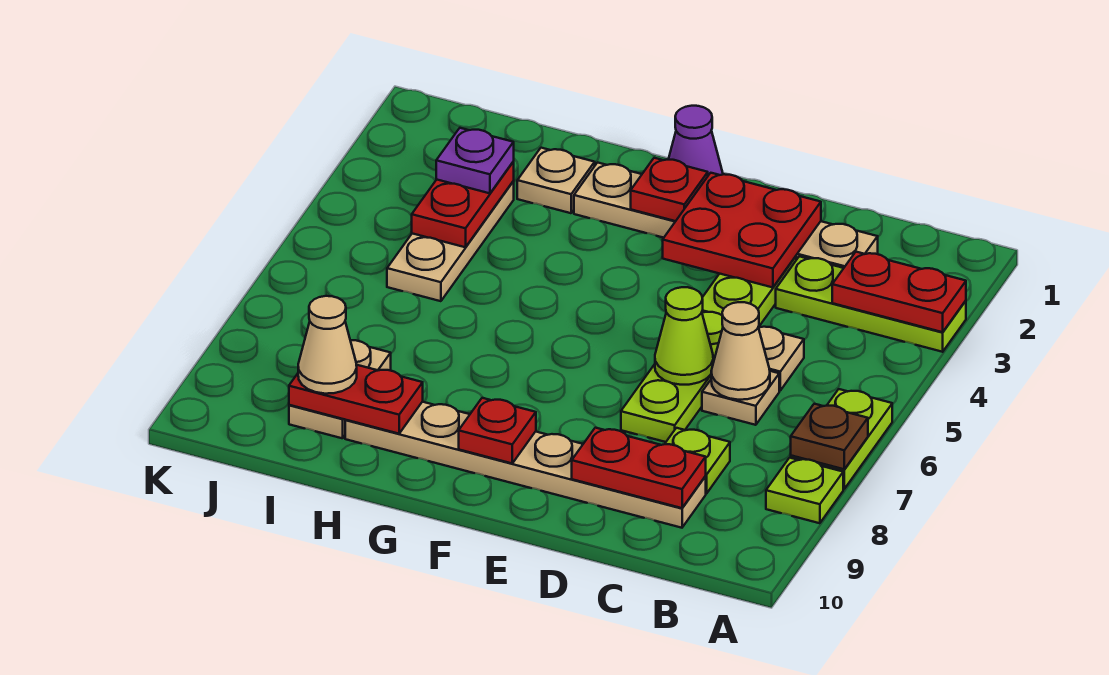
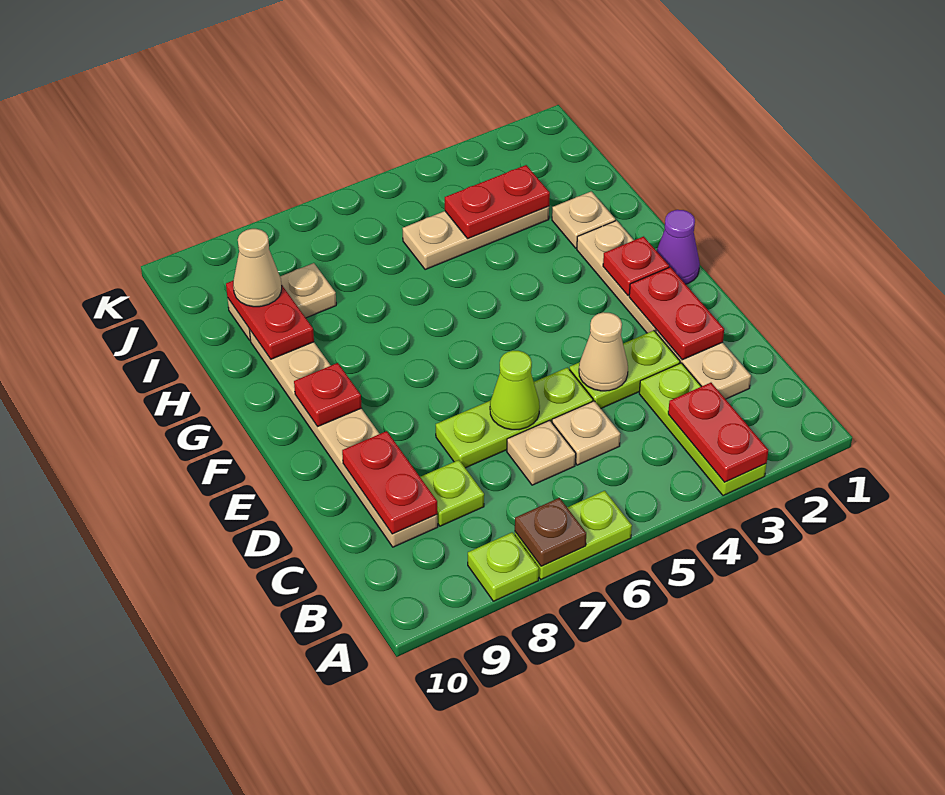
tan cone C6 level 2 -> tan cone D4 level 2
red plate D2:E3 level 2 -> red plate D2:E2 level 2
purple plate I3 level 3 -> none

